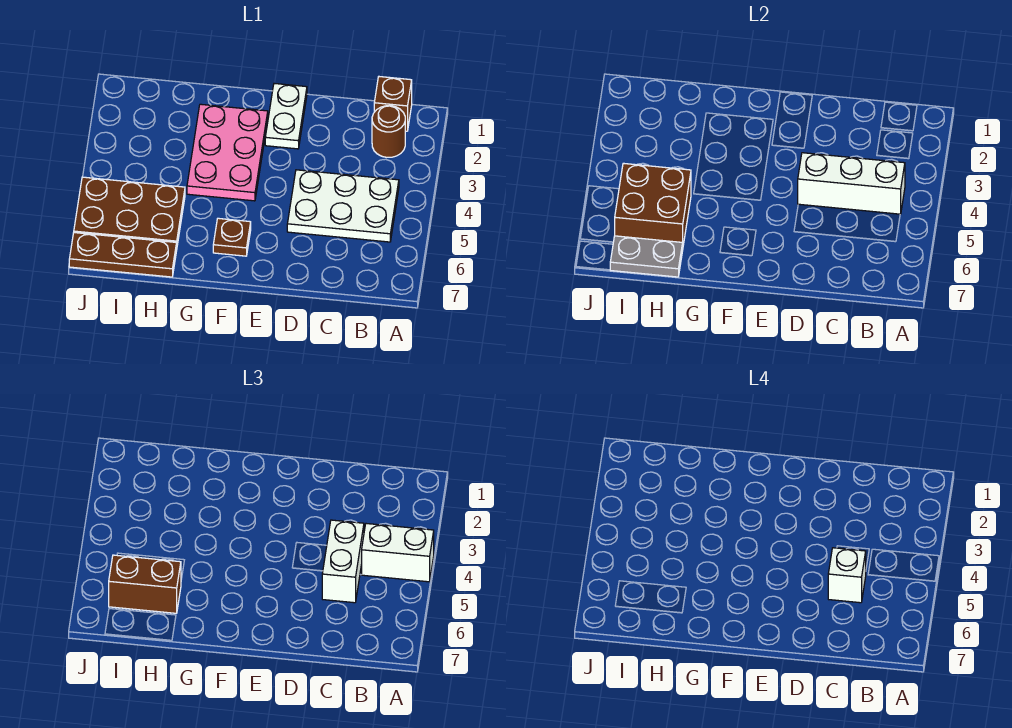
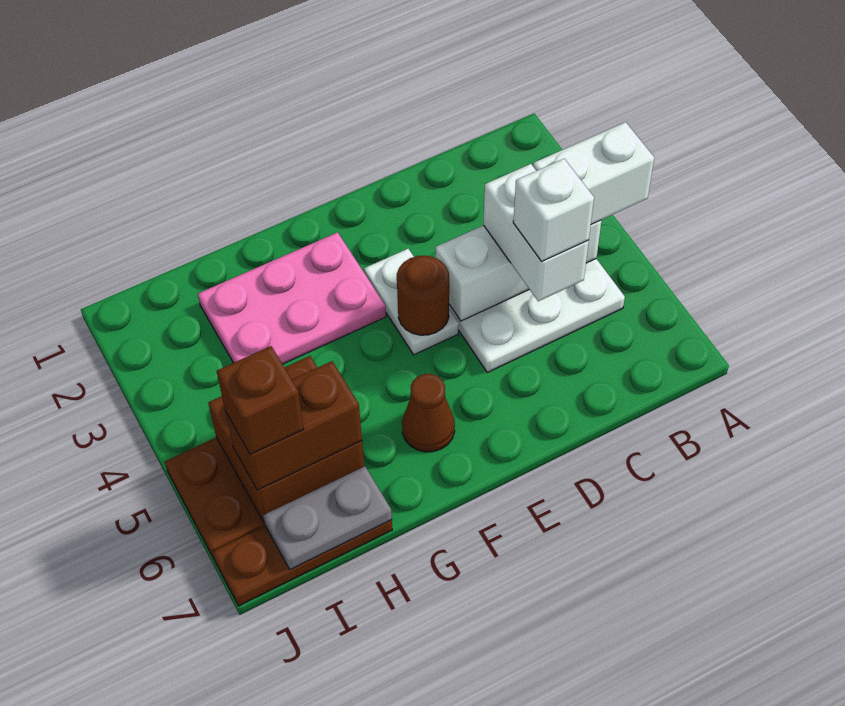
brown brick B1 level 1 -> brown brick I6 level 4
brown round brick B2 level 1 -> brown round brick E4 level 2
white plate E1:E2 level 1 -> white plate E3:E4 level 1
pink plate F2:G4 level 1 -> pink plate F2:H3 level 1
brown plate F6 level 1 -> brown cone F6 level 1

